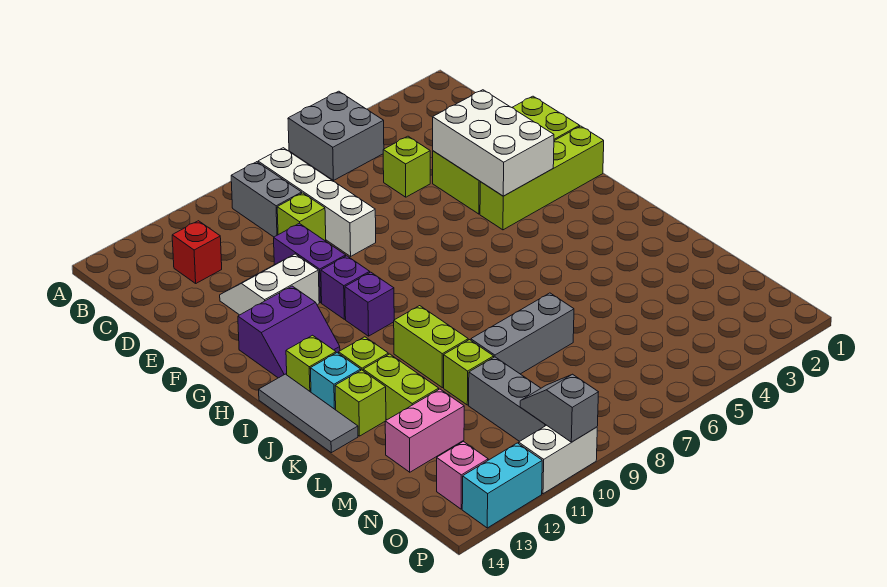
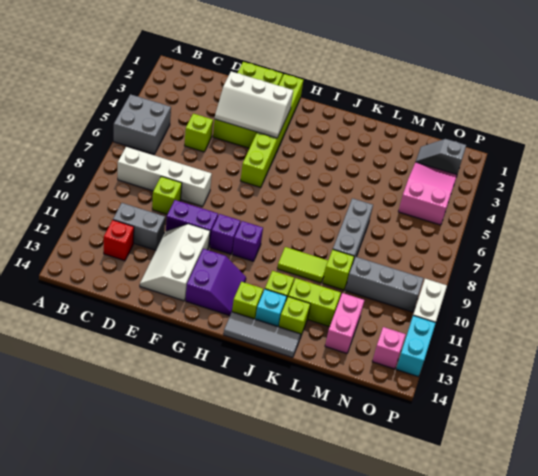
grey brick B9:C9 level 1 -> grey brick C11:D11 level 1
white brick E3:G4 level 2 -> white slope E3:G4 level 2 top 3
white slope E11:F12 level 1 top F -> white slope E11:F13 level 1 top F
lime brick G1:G4 level 1 -> lime brick G1:G6 level 1
lime brick J10:K10 level 1 -> lime tile J10:K10 level 1
none -> pink slope N3:O5 level 1 top 5
grey slope O10:P10 level 2 top P -> grey slope N2:O2 level 1 top O

